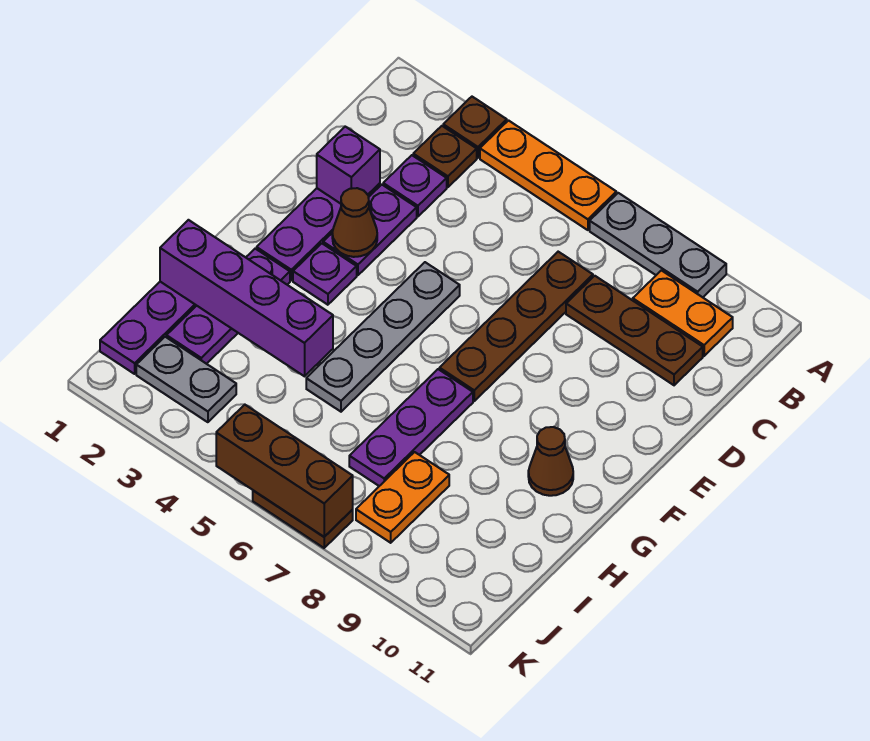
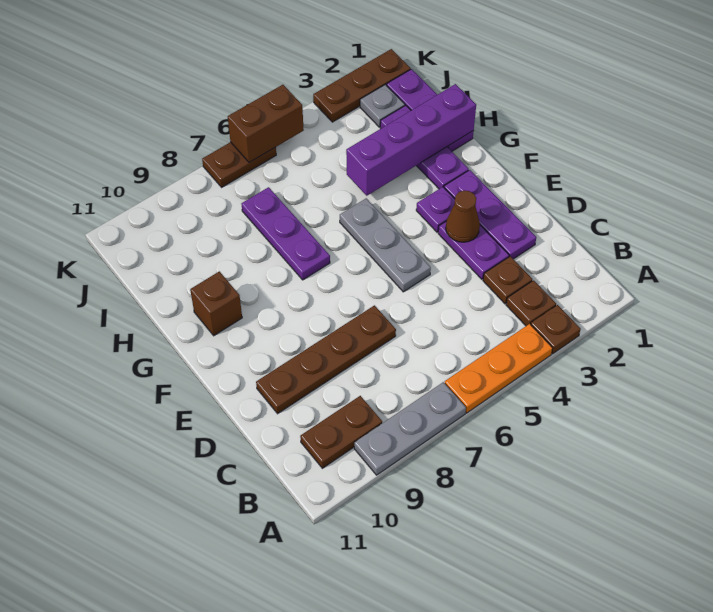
orange plate B9:B10 level 1 -> brown plate B9:B10 level 1
purple plate C3 level 1 -> brown plate C3 level 1
brown plate C7:F7 level 1 -> brown plate D7:D10 level 1
brown plate C8:C10 level 1 -> brown plate K1:K3 level 1
purple brick D2 level 2 -> none
grey plate E5:H5 level 1 -> grey plate E5:G5 level 1
brown cone G10 level 1 -> brown brick G10 level 1
orange plate I8:J8 level 1 -> none
grey plate J2:J3 level 1 -> grey plate J2 level 1
brown brick K5:K7 level 2 -> brown brick K5:K6 level 2

